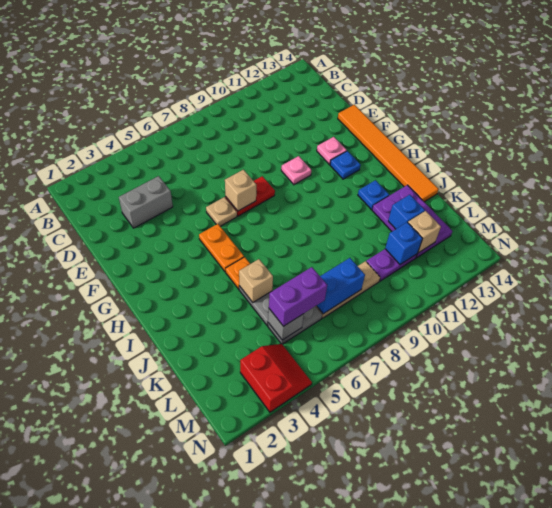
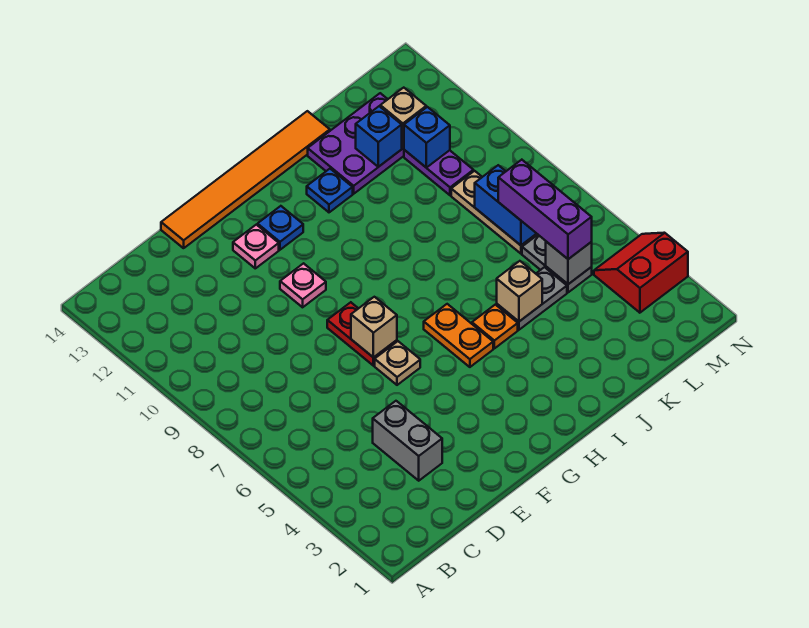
orange plate G5:H5 level 1 -> orange plate H5:H6 level 1
purple brick L5:L6 level 3 -> purple brick L5:L7 level 3

